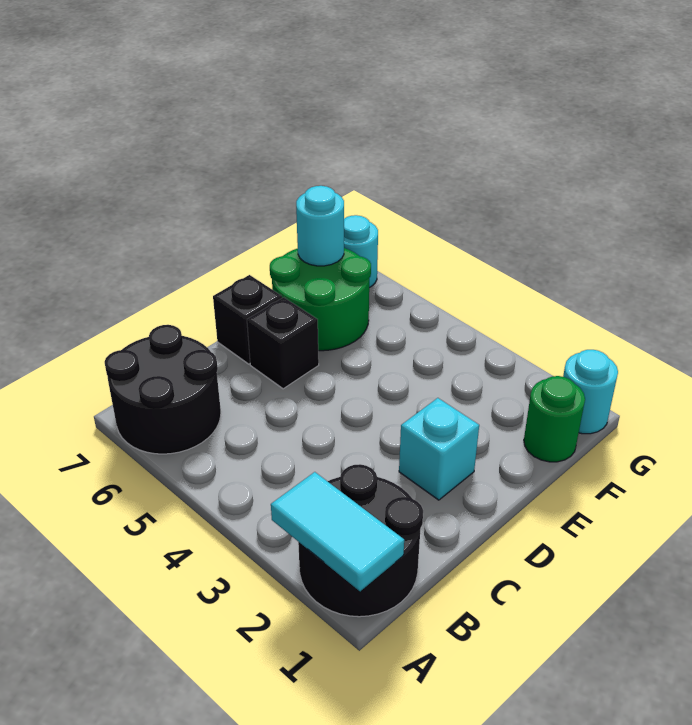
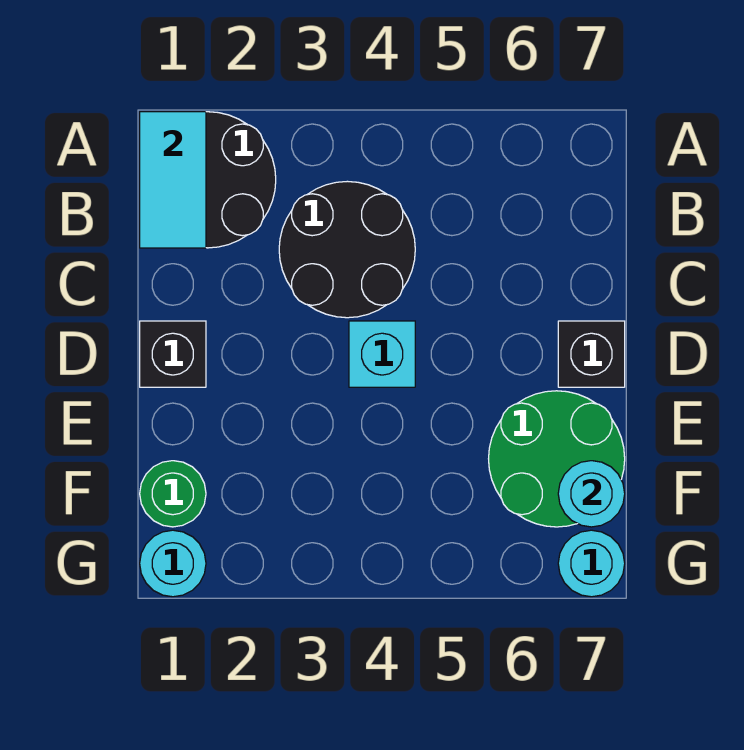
cyan tile A1:A2 level 2 -> cyan tile A1:B1 level 2
black round brick A6:B7 level 1 -> black round brick B3:C4 level 1
cyan brick D2 level 1 -> cyan brick D4 level 1
black brick D6 level 1 -> black brick D1 level 1

